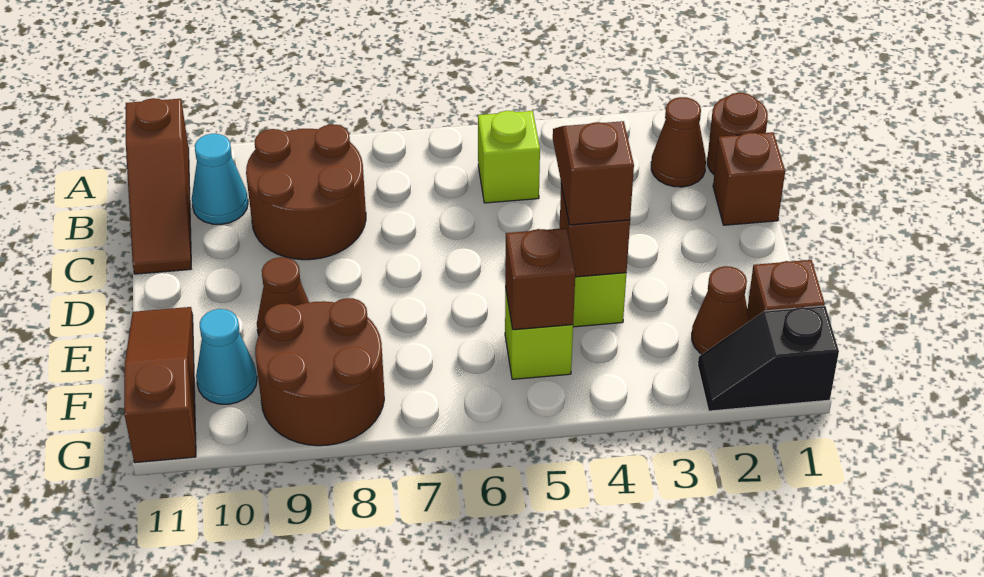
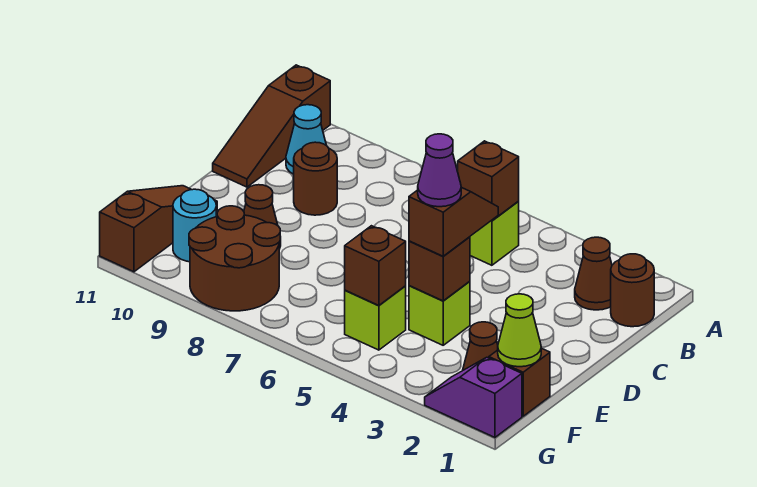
brown round brick B8:C9 level 1 -> brown round brick C9 level 1
brown brick C1 level 1 -> brown brick B5 level 2
none -> purple cone E4 level 4
none -> lime cone F1 level 2
cyan cone F10 level 1 -> cyan round brick F10 level 1
black slope G1:G2 level 1 top 1 -> purple slope G1:G2 level 1 top 1

